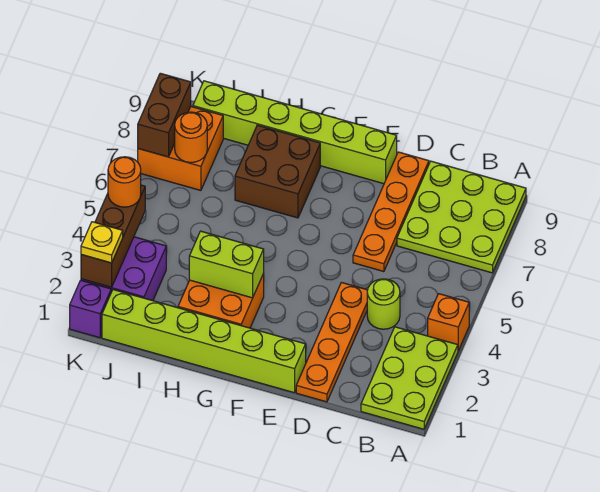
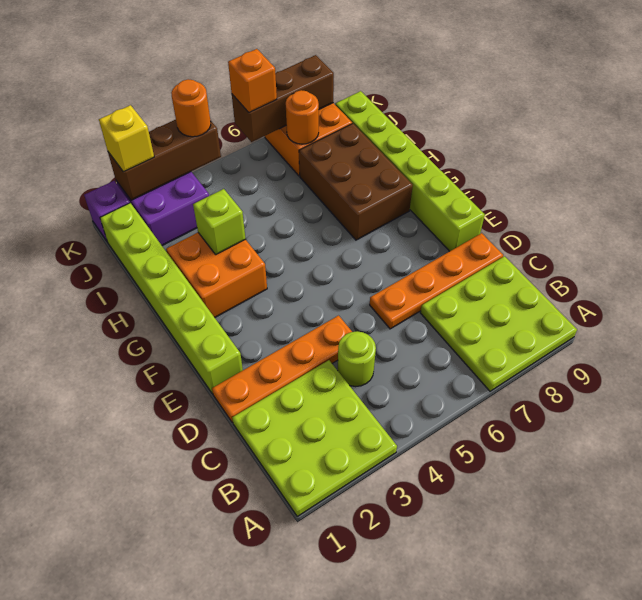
lime plate A1:B3 level 1 -> lime plate A1:C3 level 1
orange brick A4 level 1 -> orange brick K6 level 3
lime brick G3:H3 level 2 -> lime brick H3 level 2
brown brick G7:H8 level 1 -> brown brick G7:I8 level 1
yellow plate K2 level 3 -> yellow brick K2 level 3
brown brick K7:K8 level 2 -> brown brick K6:K8 level 2

